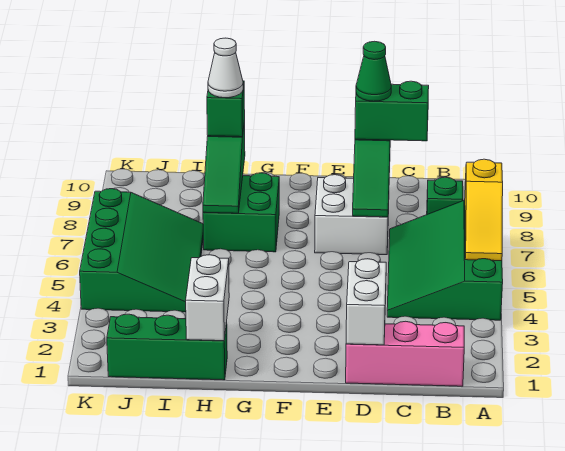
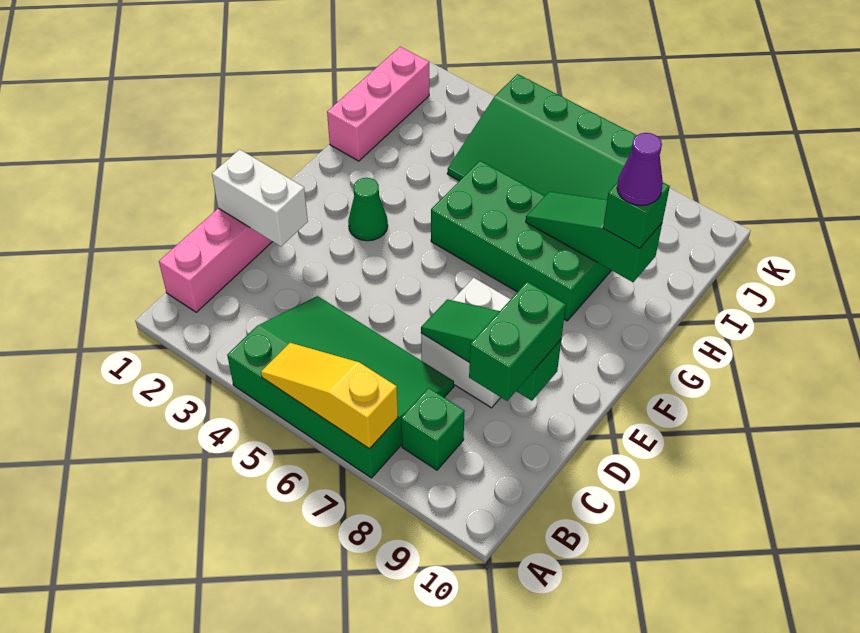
green cone D9 level 4 -> green cone F3 level 1
green brick G7:H8 level 1 -> green brick G5:H8 level 1
green brick H1:J1 level 1 -> pink brick H1:J1 level 1
white brick H1:H2 level 2 -> none
white cone H9 level 4 -> purple cone H9 level 4

